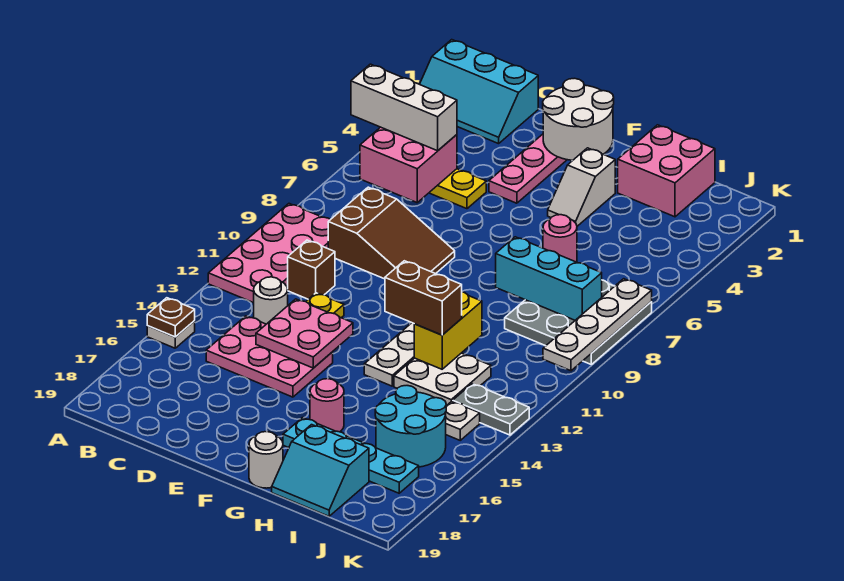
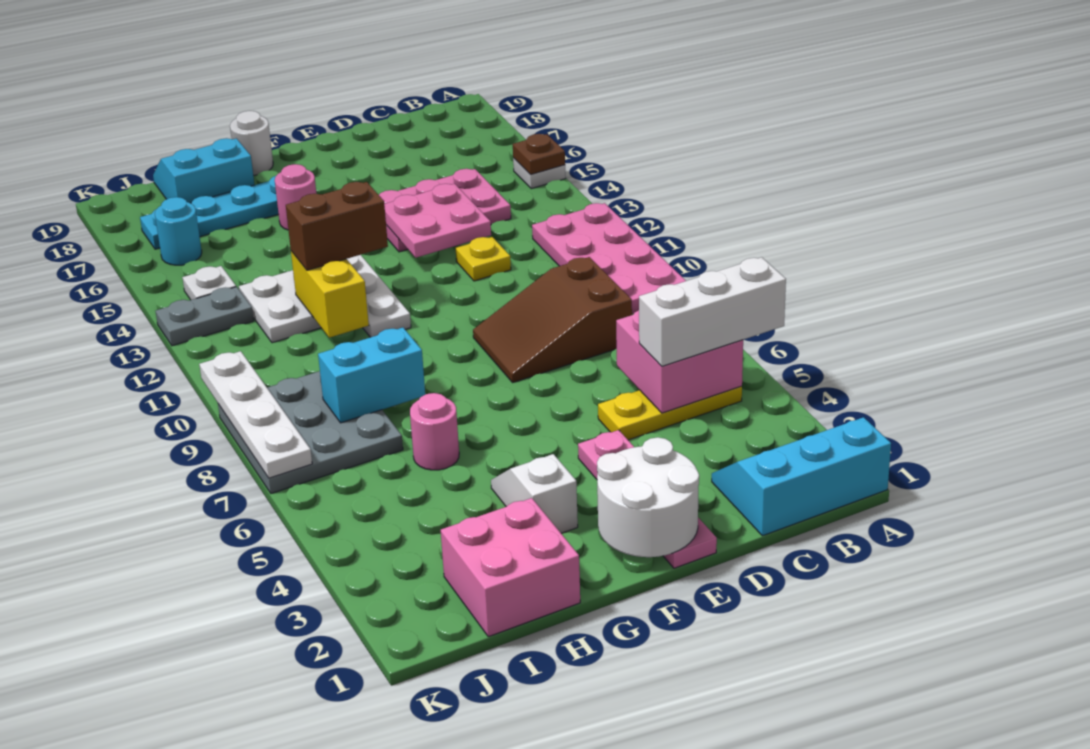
brown brick C11 level 1 -> none
white round brick C13 level 1 -> none
cyan brick H8:J8 level 2 -> cyan brick H8:I8 level 2
cyan round brick I15:J16 level 1 -> cyan round brick J16 level 1

